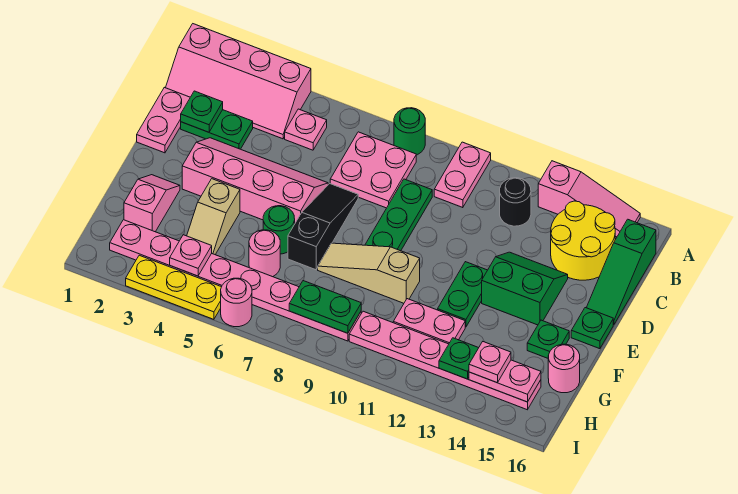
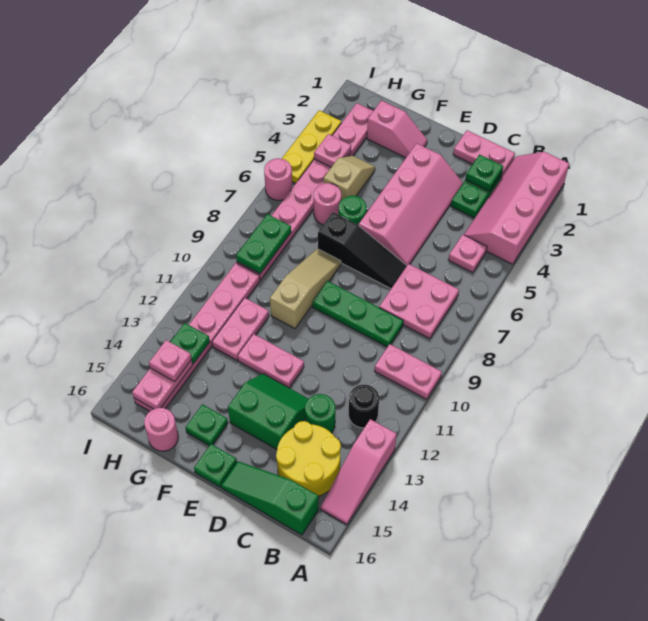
green round brick A8 level 1 -> green round brick C13 level 1
green slope D13:E14 level 1 top E -> green slope D13:E14 level 1 top 14
green plate E12:F12 level 1 -> pink plate E12:F12 level 1
tan slope F4:G4 level 1 top F -> tan slope G4:G5 level 1 top 5

